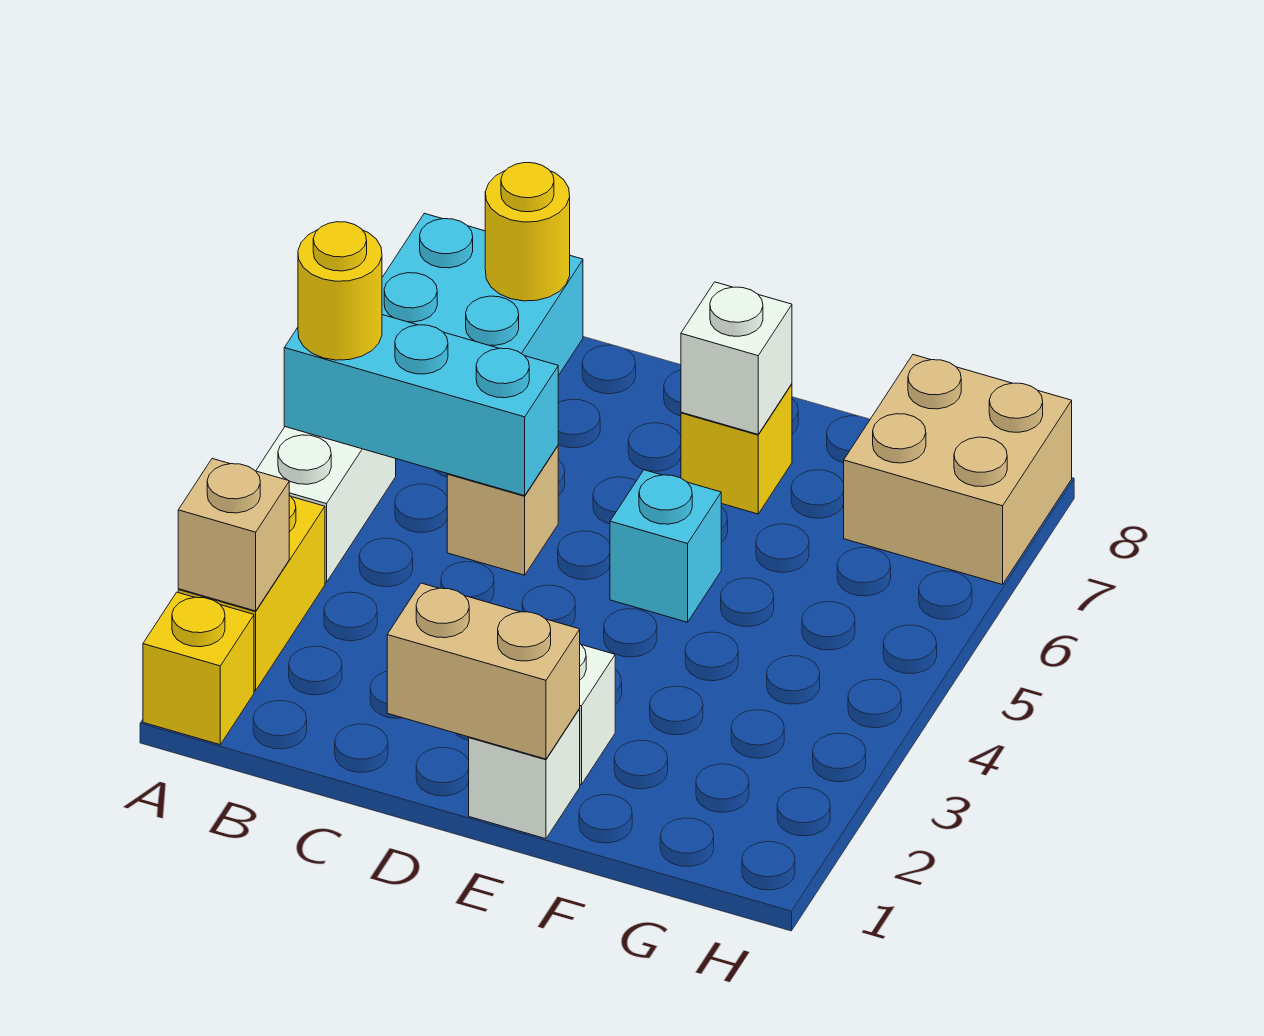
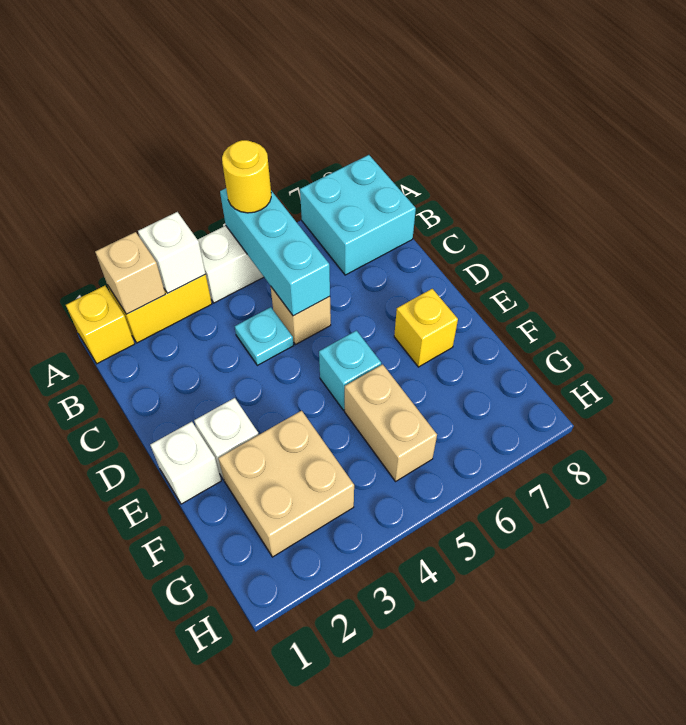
yellow round brick B8 level 2 -> none
none -> cyan plate C4 level 1
tan brick D1:E1 level 2 -> tan brick F5:G5 level 1
white brick E7 level 2 -> white brick A3 level 2
tan brick G7:H8 level 1 -> tan brick F2:G3 level 1

